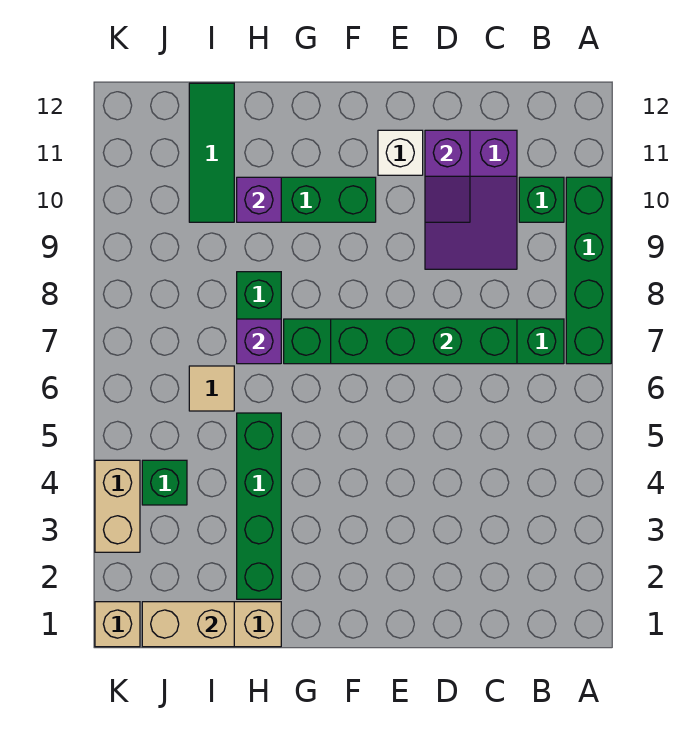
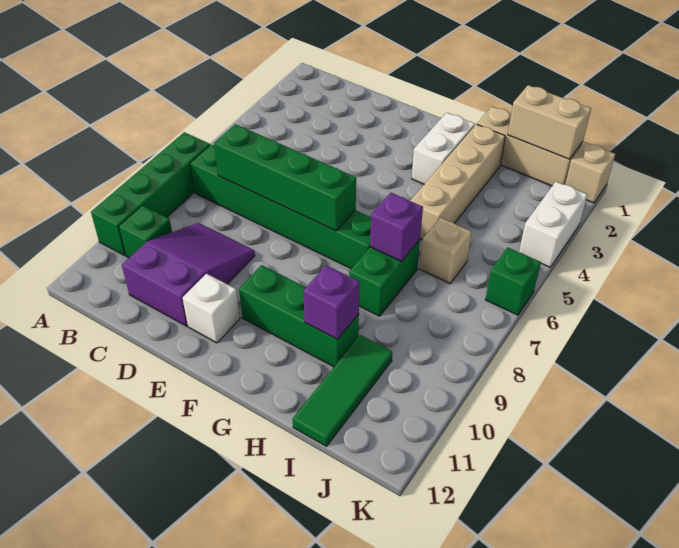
purple slope D10:D11 level 2 top 11 -> none
none -> white brick G2:G3 level 1
green brick H2:H5 level 1 -> tan brick H2:H5 level 1
tan tile I6 level 1 -> tan brick I6 level 1
green brick J4 level 1 -> green brick K6 level 1
tan brick K3:K4 level 1 -> white brick K3:K4 level 1

